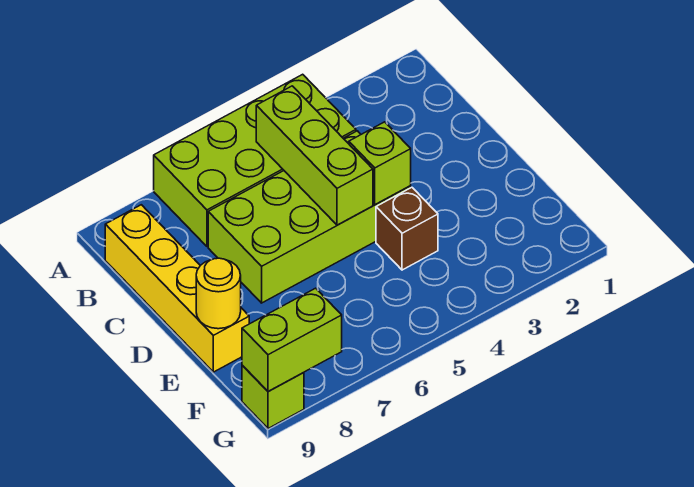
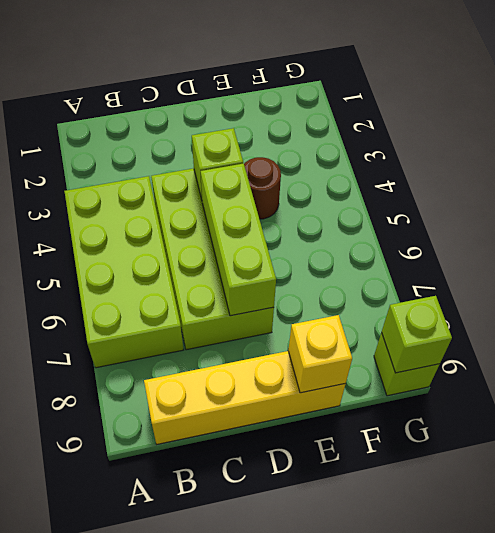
lime brick B5:D5 level 2 -> lime brick D5:D7 level 2
brown brick E4 level 1 -> brown round brick E4 level 1
yellow round brick E9 level 2 -> yellow brick E9 level 2
lime brick G8:G9 level 2 -> lime brick G9 level 2

